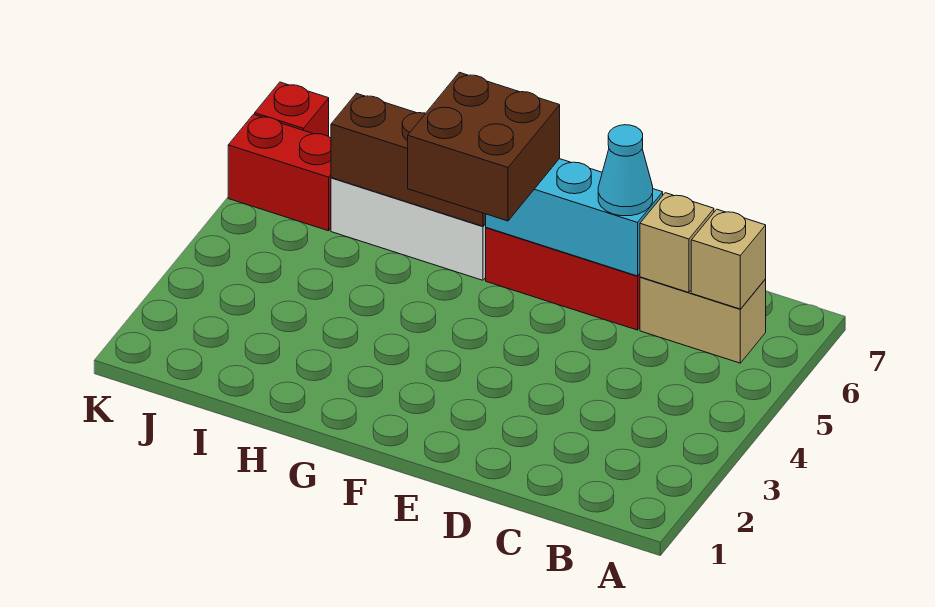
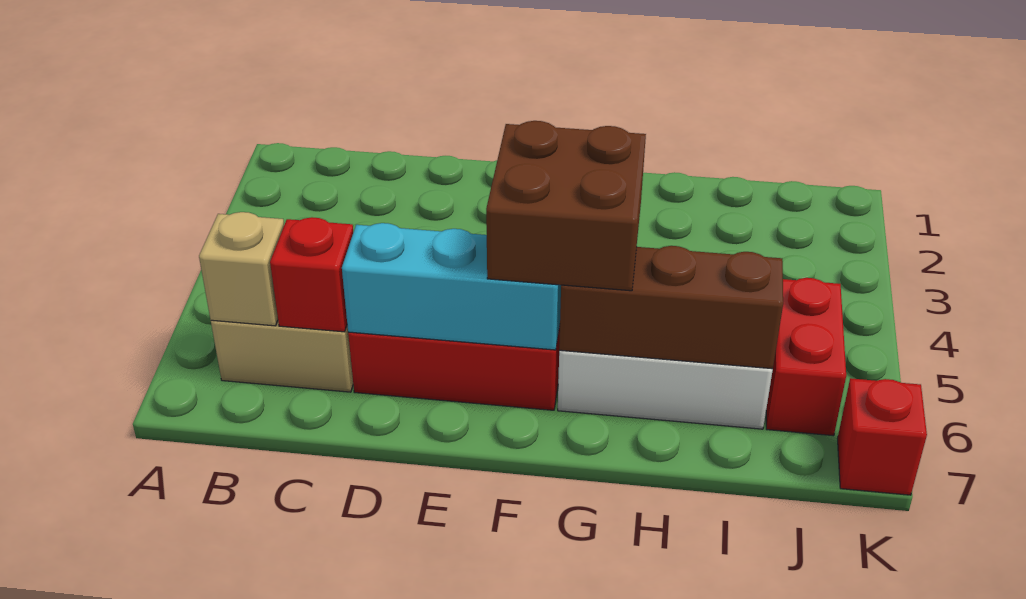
tan brick C6 level 2 -> red brick C6 level 2
cyan cone D6 level 3 -> none
red brick J6:K6 level 1 -> red brick J5:J6 level 1

